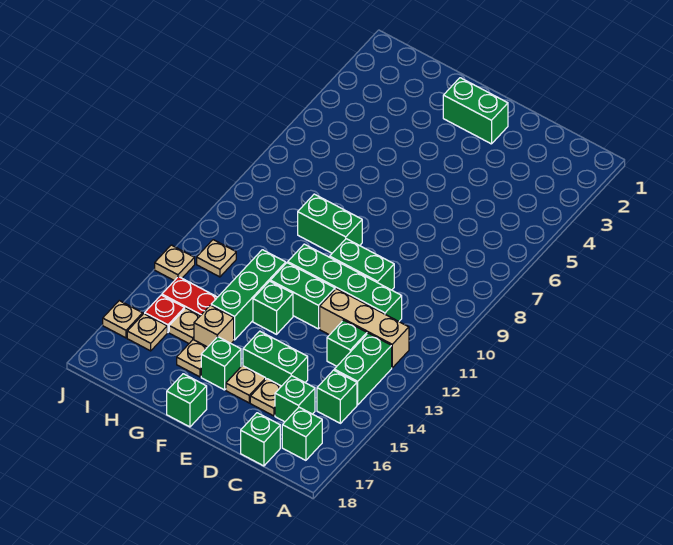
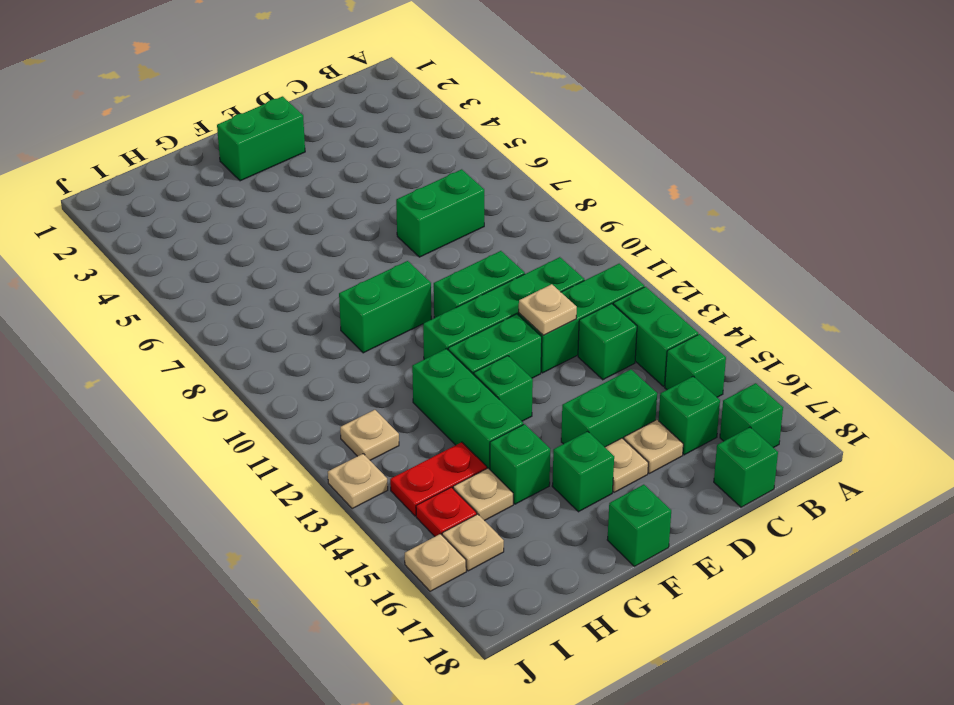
tan brick B12:D12 level 1 -> green brick B12:D12 level 1
none -> green brick C7:D7 level 1
tan brick G15 level 1 -> green brick G15 level 1
tan plate G16 level 1 -> tan plate D12 level 2

